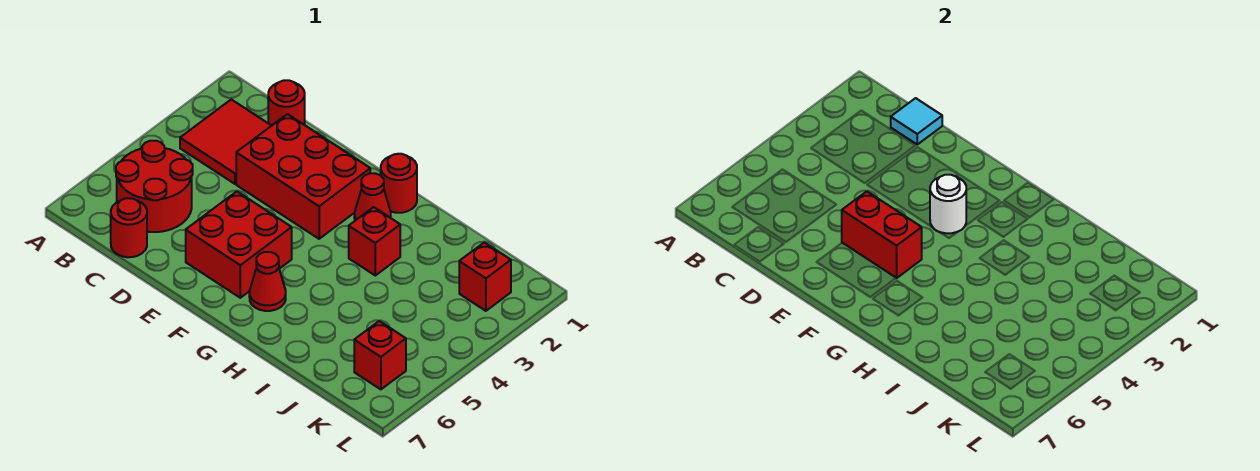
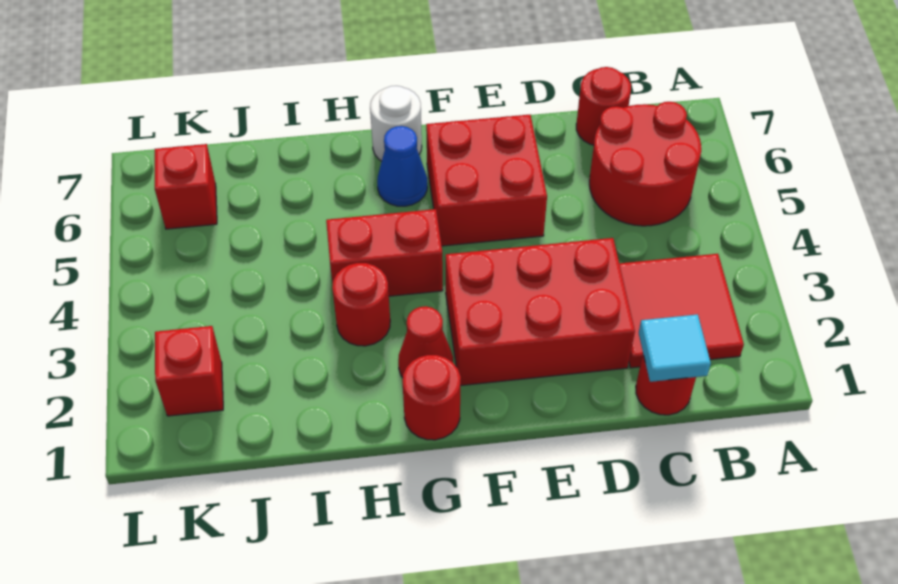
red brick E5:F5 level 2 -> red brick G4:H4 level 1
white round brick F3 level 2 -> white round brick G7 level 1
red cone G6 level 1 -> blue cone G6 level 1
red brick H3 level 1 -> red round brick H3 level 1

